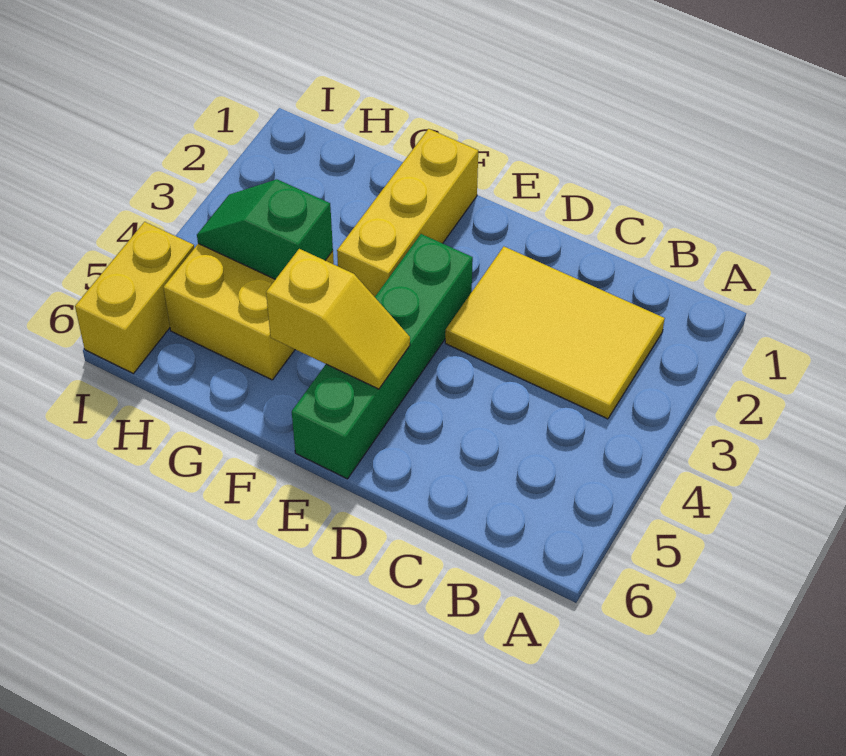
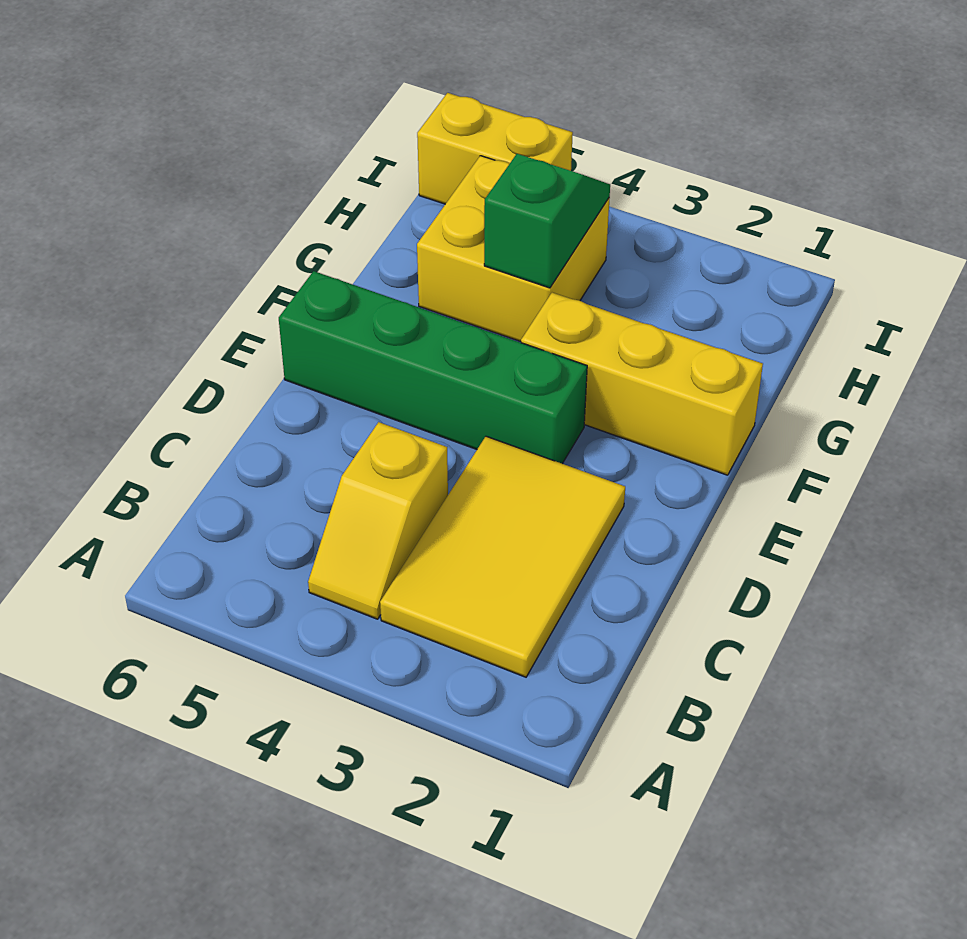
yellow slope E5:F5 level 2 top F -> yellow slope B4:C4 level 1 top C

